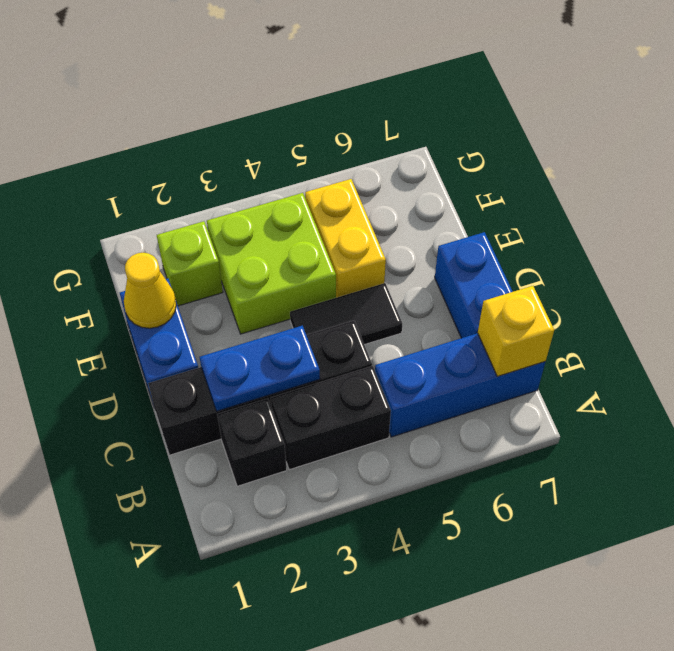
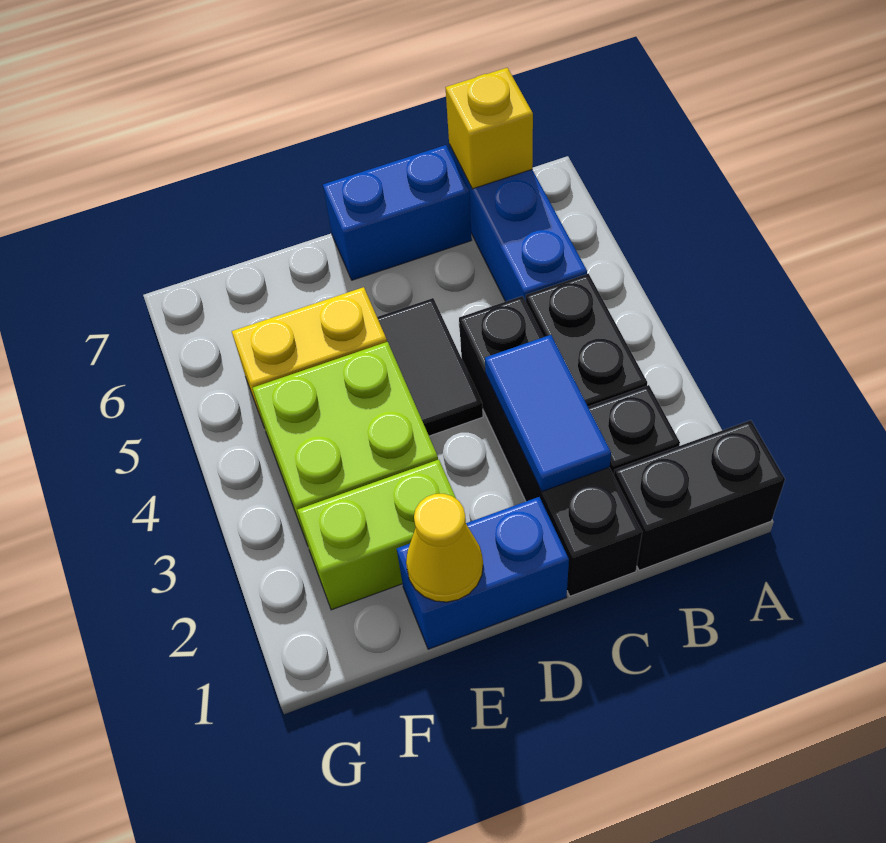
none -> black brick A1:B1 level 1
blue plate C2:C3 level 2 -> blue tile C2:C3 level 2
lime brick F2 level 1 -> lime brick E2:F2 level 1

